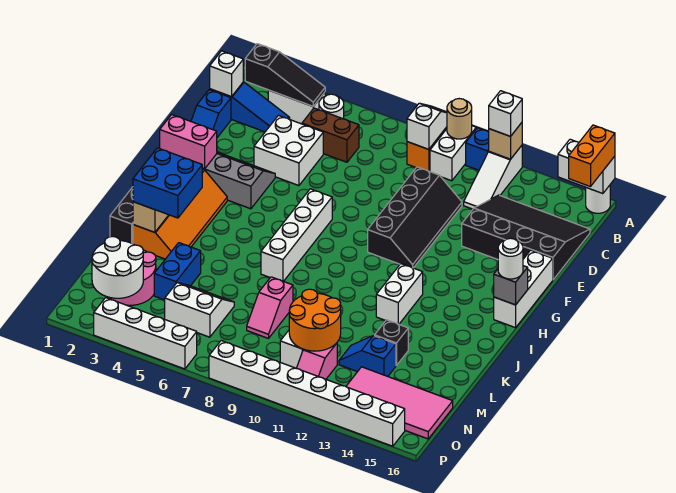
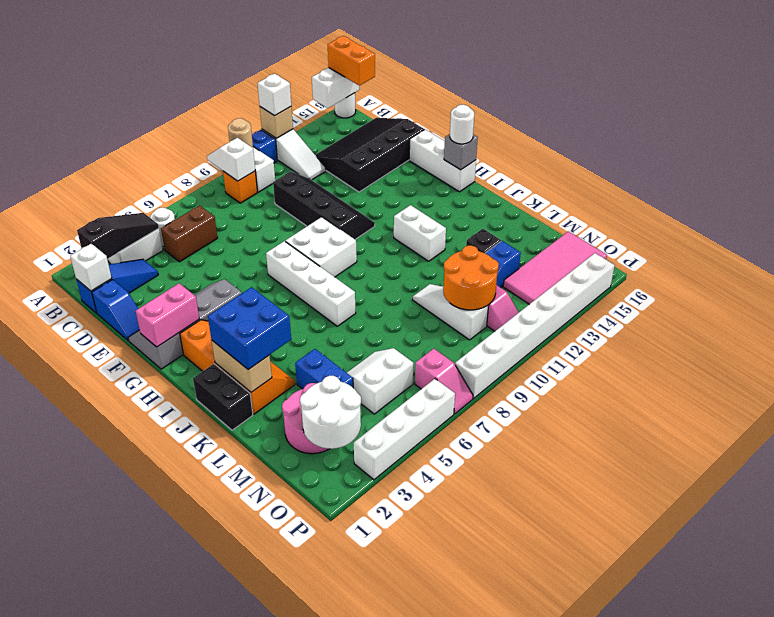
white brick D4:E5 level 1 -> white brick G8:H9 level 1
pink slope L8:M8 level 1 top L -> pink slope O7:P7 level 1 top O

